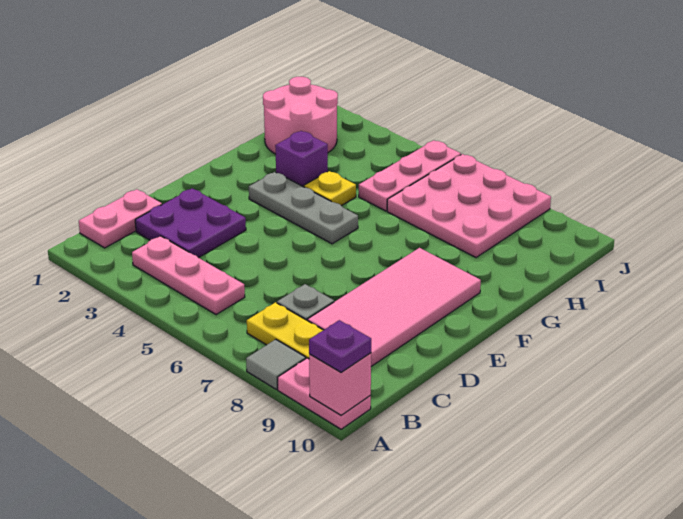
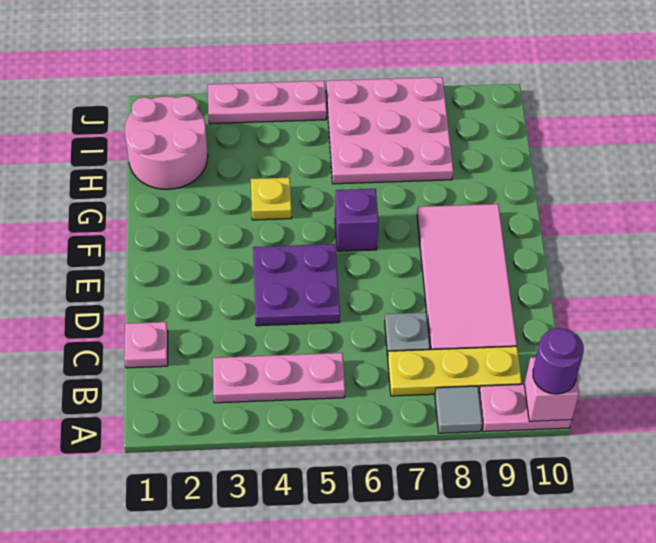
purple plate A10 level 3 -> purple round brick A10 level 3
pink plate B1:C1 level 1 -> pink plate C1 level 1
purple plate C2:D3 level 1 -> purple plate D4:E5 level 1
grey plate F3:F5 level 1 -> none
purple brick G3 level 1 -> purple brick F6 level 1
pink plate H5:J5 level 1 -> pink plate J3:J5 level 1

